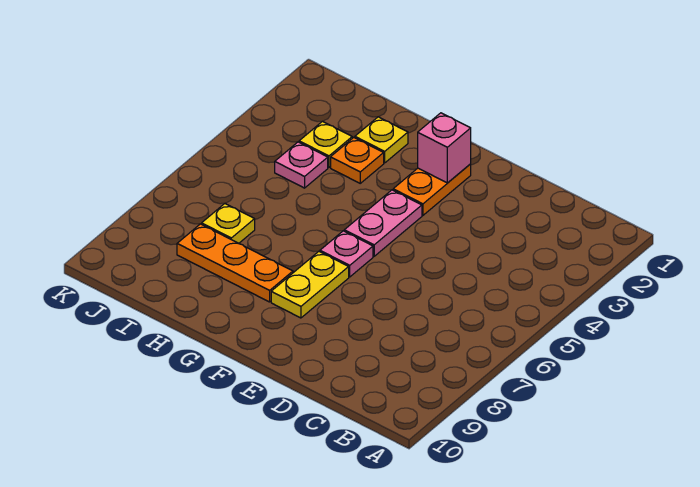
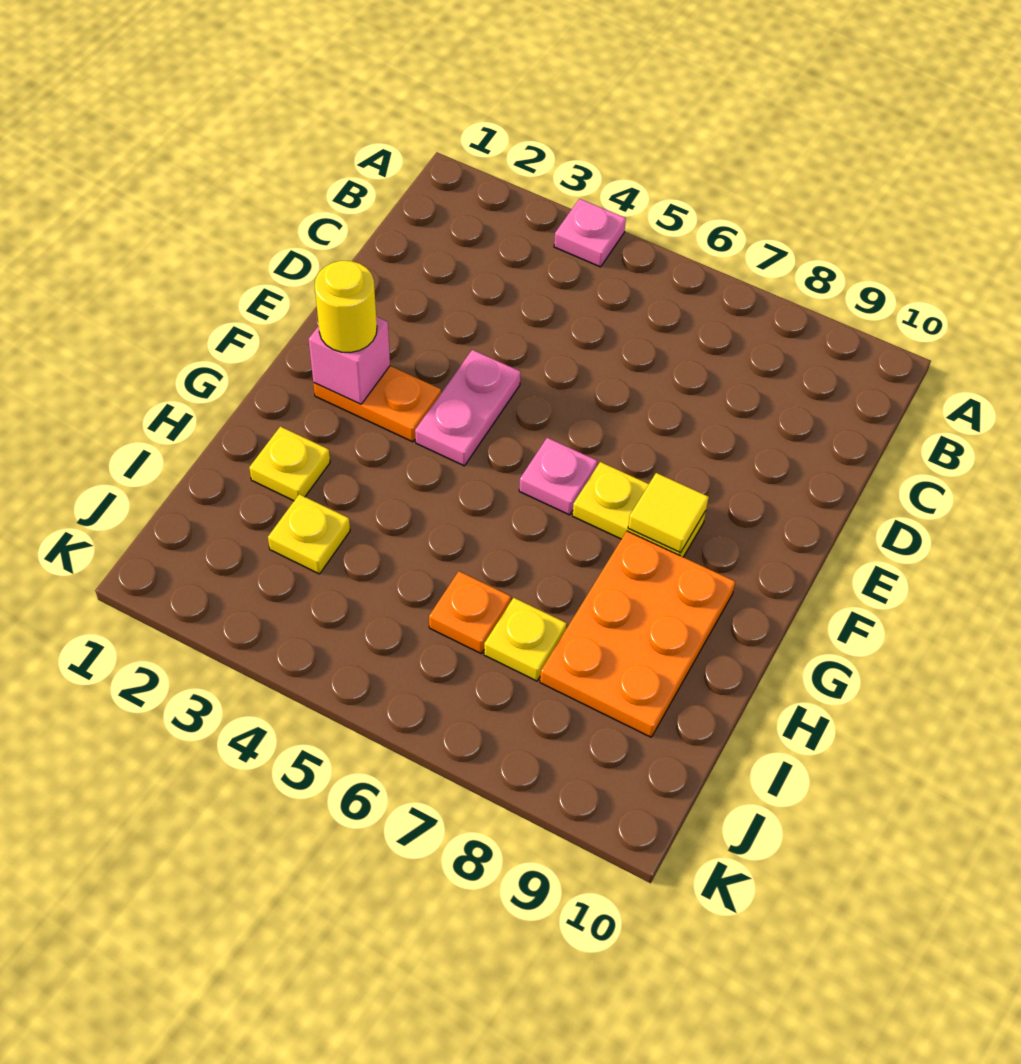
none -> yellow round brick F2 level 3
pink plate F4:F5 level 1 -> pink plate E4:F4 level 1
none -> yellow tile F8 level 2
orange plate G8:I8 level 1 -> orange plate G8:I9 level 1
orange plate H3 level 1 -> orange plate I6 level 1
pink plate I4 level 1 -> pink plate A4 level 1

